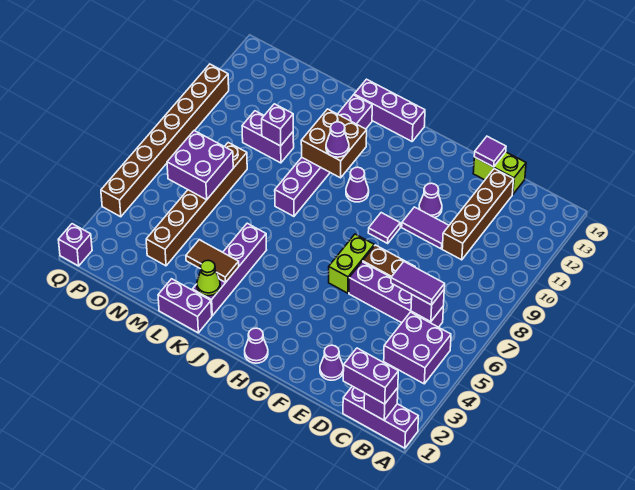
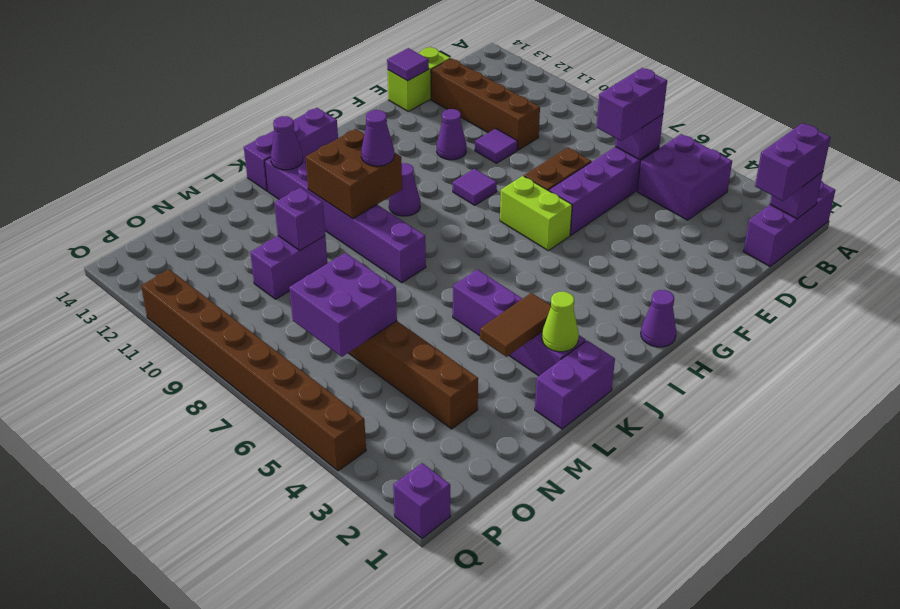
purple tile C6:D6 level 3 -> purple brick C6:D6 level 3
purple cone E2 level 1 -> purple cone K13 level 2
purple tile E10:F10 level 1 -> purple tile E10 level 1

